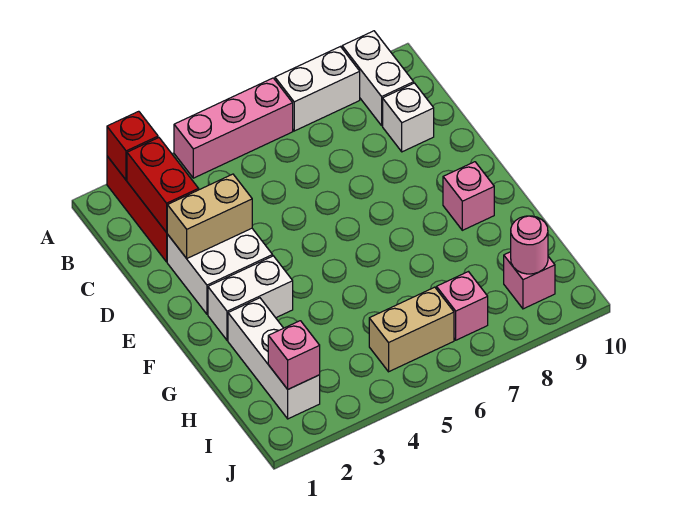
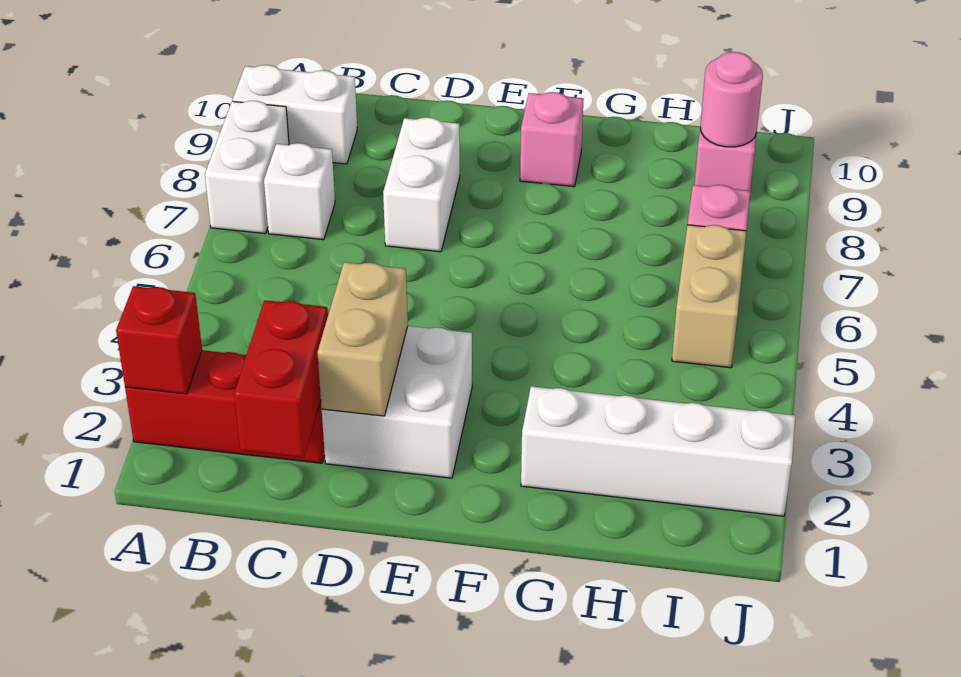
pink brick A4:A6 level 1 -> none
red brick B2:C2 level 2 -> red brick C1:C2 level 2
white brick C9 level 1 -> white brick B7 level 1
white brick F2:F3 level 1 -> white brick D7:D8 level 1
white brick G2:I2 level 1 -> white brick G2:J2 level 1
pink brick I2 level 2 -> none

